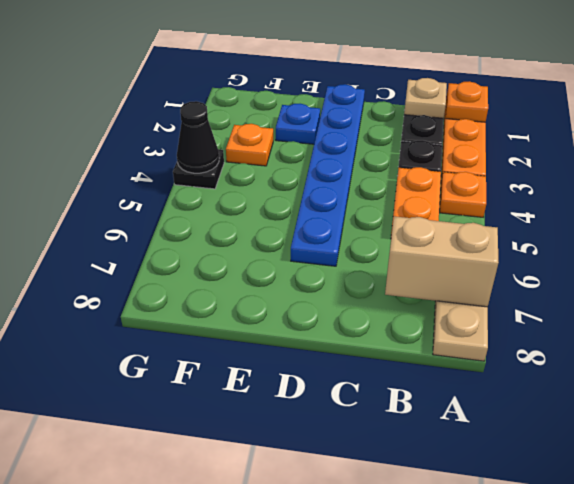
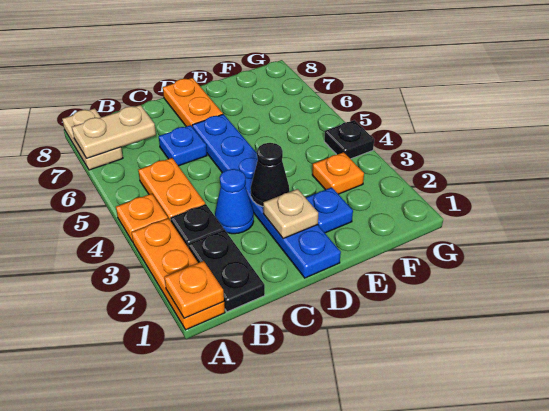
tan brick A7:B7 level 2 -> tan plate A7:B7 level 2
tan plate B1 level 2 -> tan plate D2 level 2
none -> blue cone C3 level 1
none -> blue plate C6 level 1
none -> orange plate D7:D8 level 1
black cone G4 level 2 -> black cone D3 level 2

